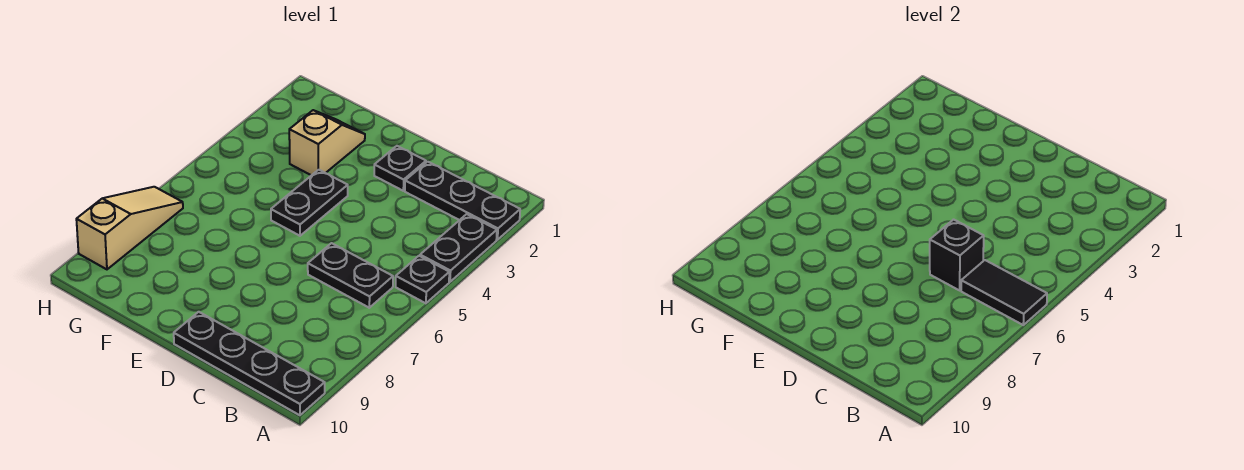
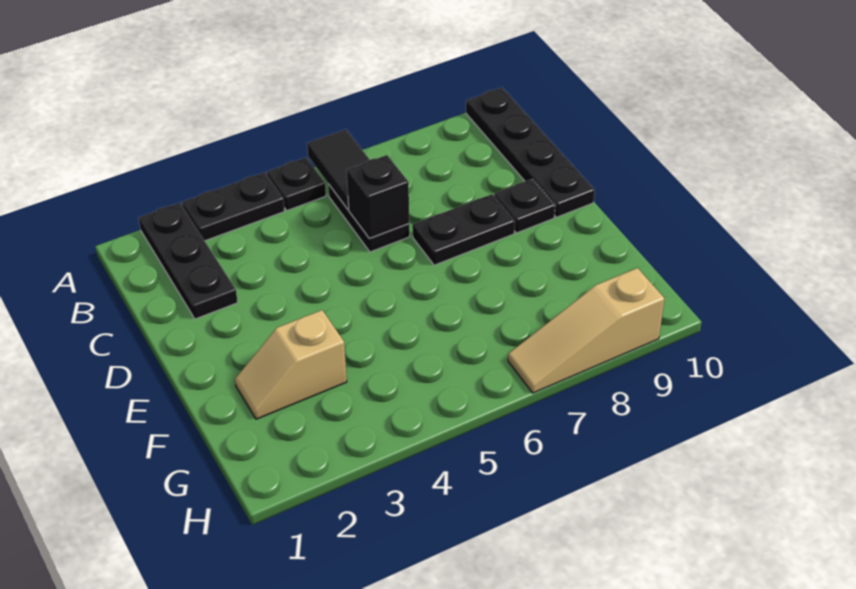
black plate D2 level 1 -> black plate D9 level 1
black plate E4:E5 level 1 -> black plate D7:D8 level 1

